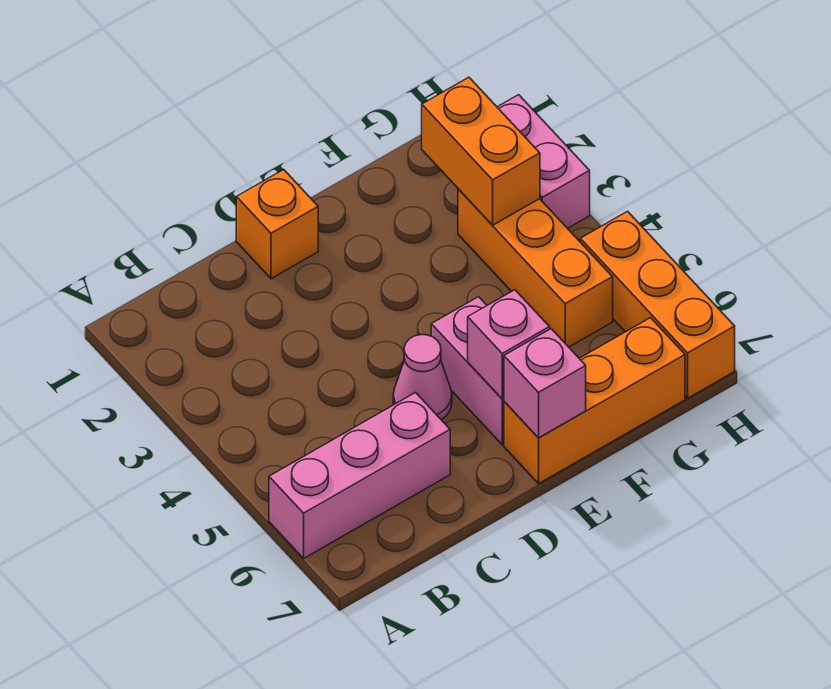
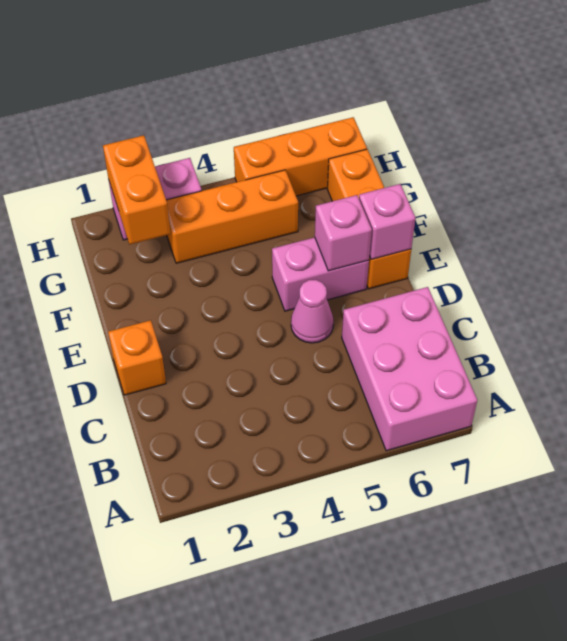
pink brick A6:C6 level 1 -> pink brick A6:C7 level 1
orange brick G2:G3 level 2 -> orange brick G2:H2 level 2

